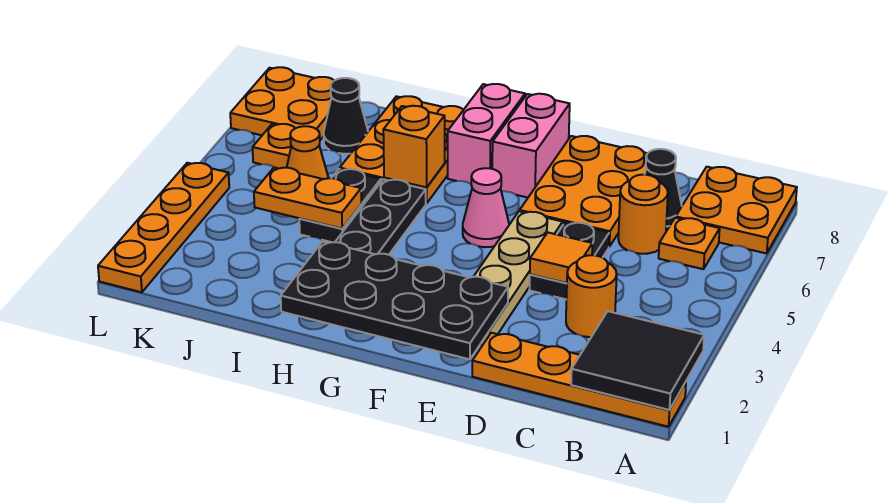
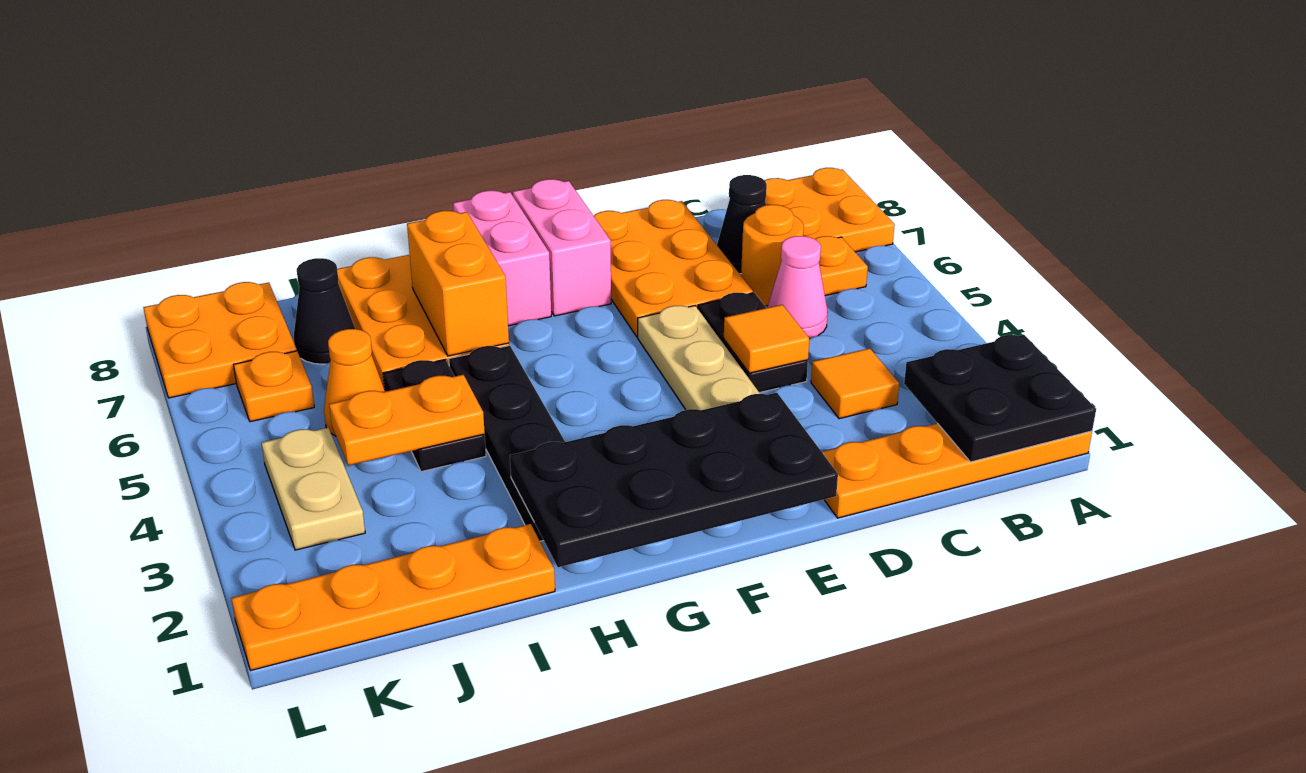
black tile A1:B2 level 2 -> black plate A1:B2 level 2
orange round brick C3 level 1 -> orange tile C3 level 1
pink cone F5 level 1 -> pink cone C5 level 1
orange brick H6 level 2 -> orange brick H6:H7 level 2
none -> tan plate K3:K4 level 1
orange plate L1:L4 level 1 -> orange plate I1:L1 level 1

